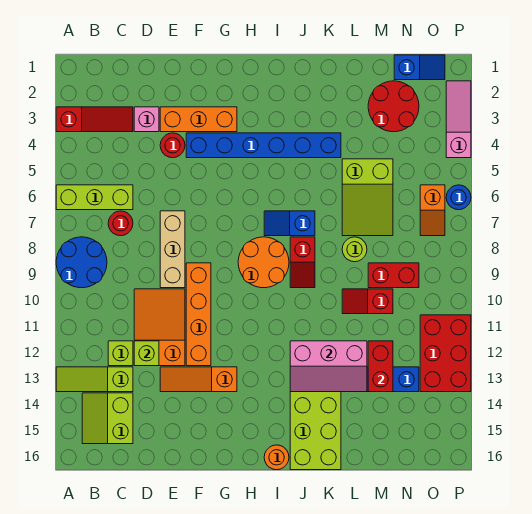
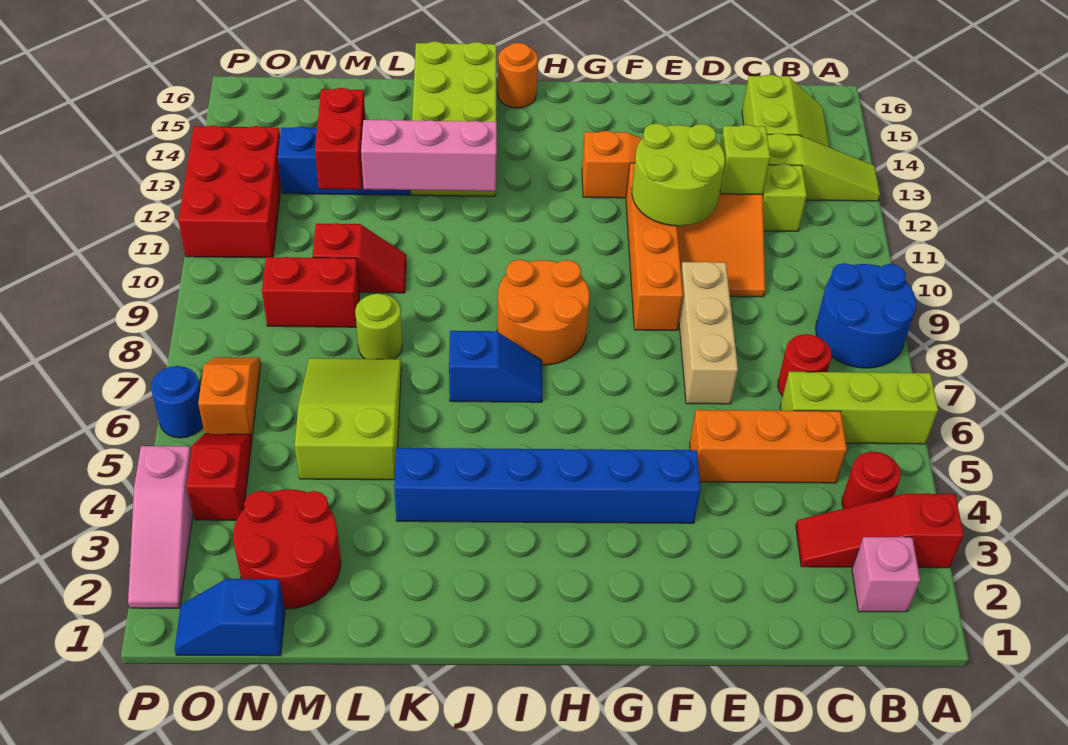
pink brick D3 level 1 -> pink brick B2 level 1
orange brick E3:G3 level 1 -> orange brick C5:E5 level 1
red round brick E4 level 1 -> red round brick B4 level 1
none -> lime round brick E11:F12 level 2
red slope J8:J9 level 1 top 8 -> red slope O4:O5 level 1 top 4

